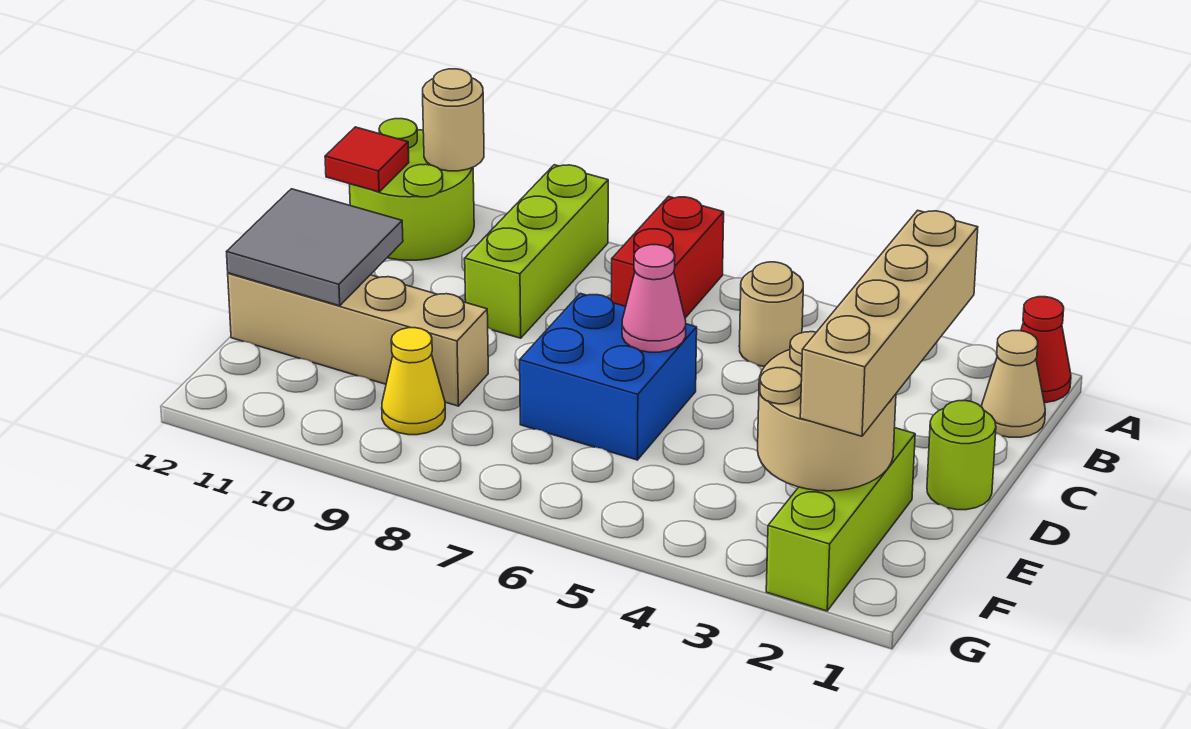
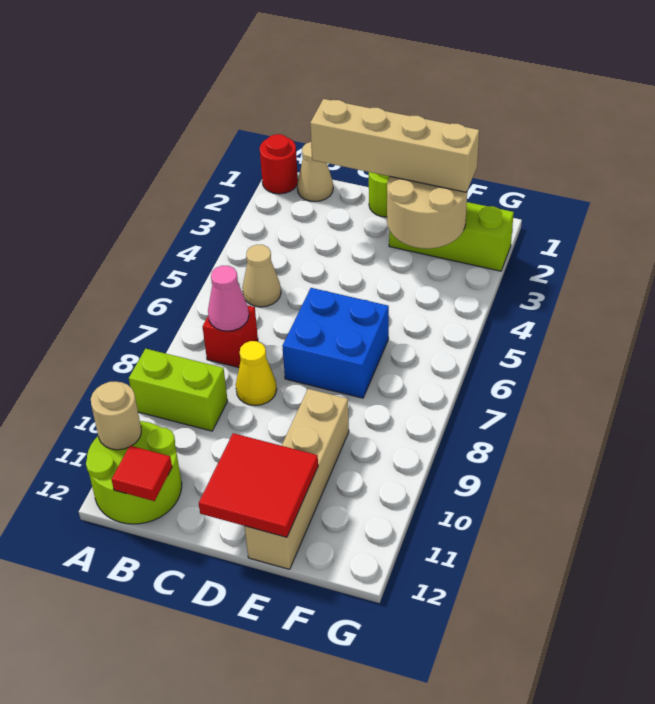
red cone A1 level 1 -> red round brick A1 level 1
red brick A7:B7 level 1 -> red brick B7 level 1
lime brick A9:C9 level 1 -> lime brick A9:B9 level 1
tan round brick B5 level 1 -> tan cone B5 level 1
pink cone D6 level 2 -> pink cone B7 level 2
grey tile D11:E12 level 2 -> red tile D11:E12 level 2
yellow cone F9 level 1 -> yellow cone C8 level 1

